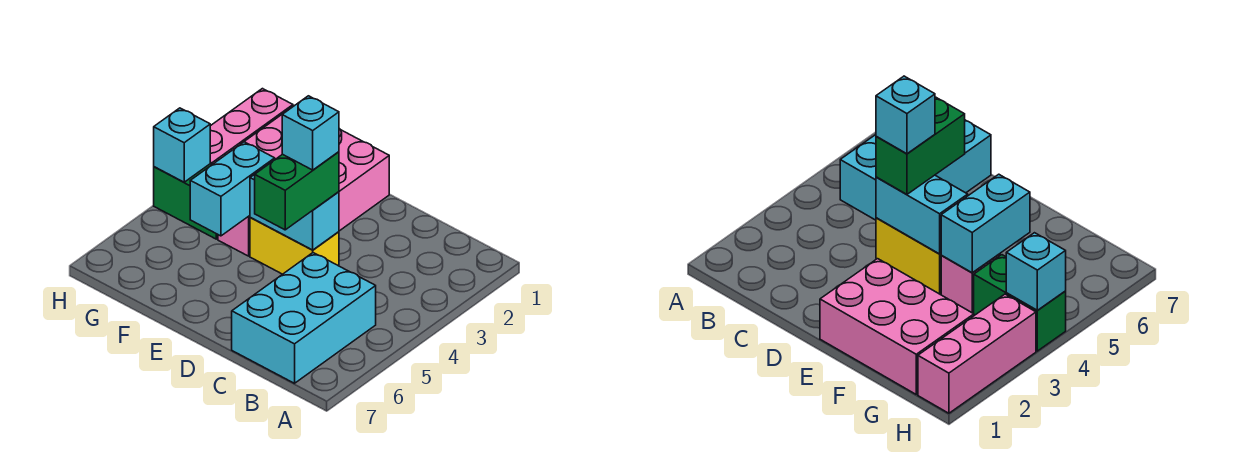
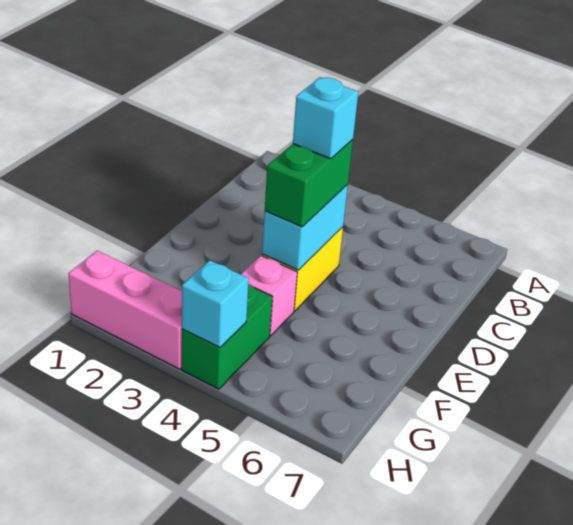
cyan brick B5:C7 level 1 -> none
green brick D4:D5 level 3 -> green brick D4:E4 level 3
pink brick E1:G2 level 1 -> none
cyan brick F4:F5 level 2 -> none

